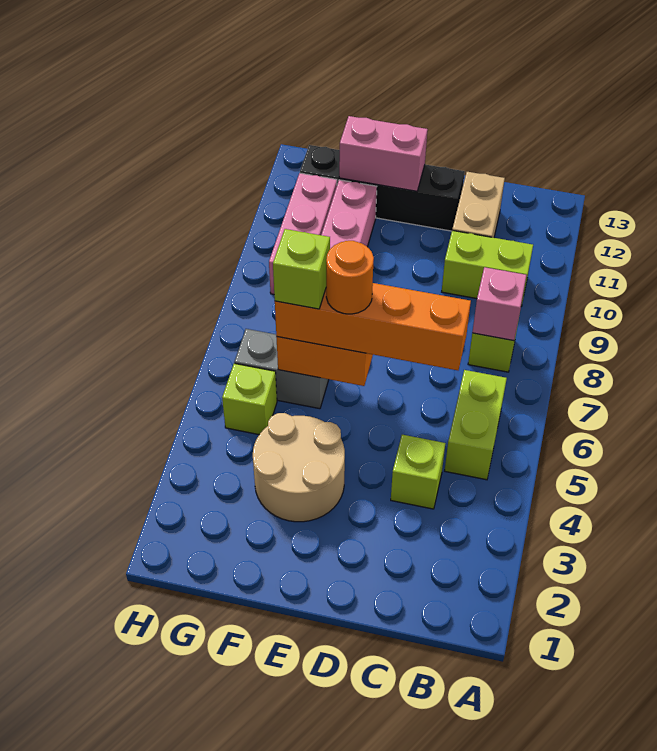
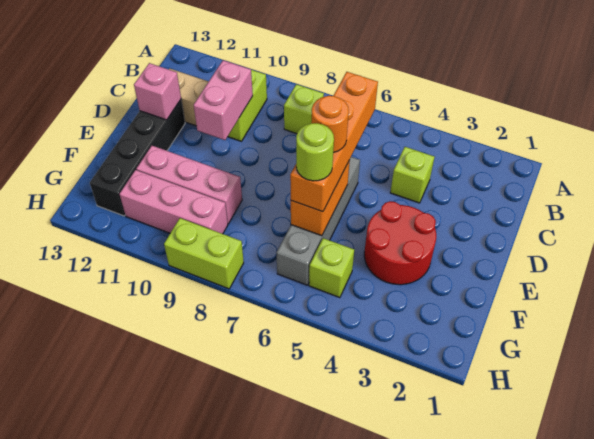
lime brick B5:B6 level 1 -> lime brick H8:H9 level 1
pink brick B8 level 2 -> pink brick D12 level 2
tan round brick E3:F4 level 1 -> red round brick E3:F4 level 1
pink brick E12:F12 level 2 -> pink brick C10:D10 level 2
grey brick F6:G6 level 1 -> grey brick D6:G6 level 1
lime brick F6 level 4 -> lime round brick F6 level 4

